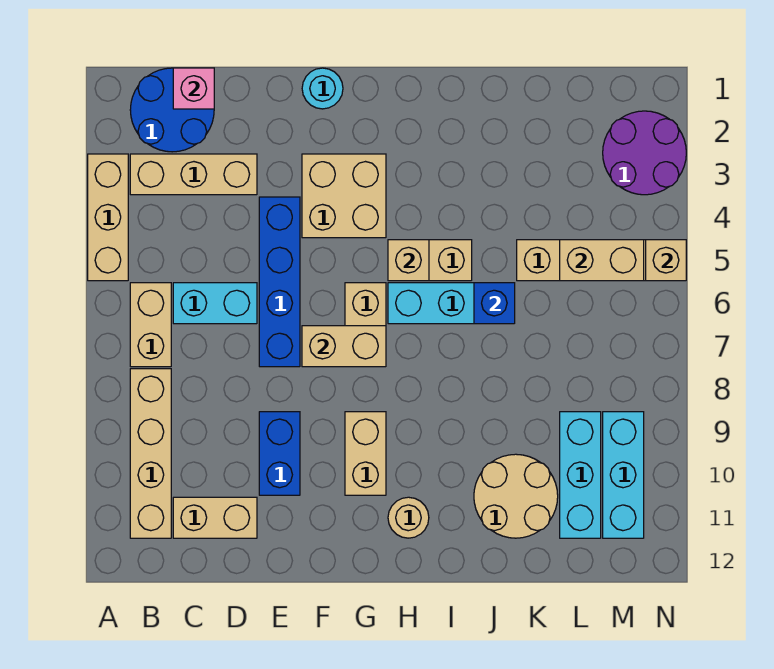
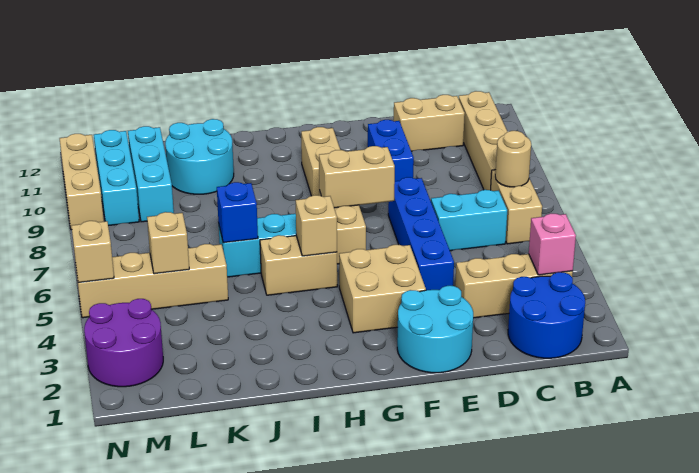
tan brick A3:A5 level 1 -> tan brick N9:N11 level 1
pink brick C1 level 2 -> pink brick B3 level 2
cyan round brick F1 level 1 -> cyan round brick E1:F2 level 1
tan round brick H11 level 1 -> tan round brick B7 level 2
tan round brick J10:K11 level 1 -> cyan round brick J10:K11 level 1
tan brick L5:M5 level 2 -> tan brick L5 level 2

